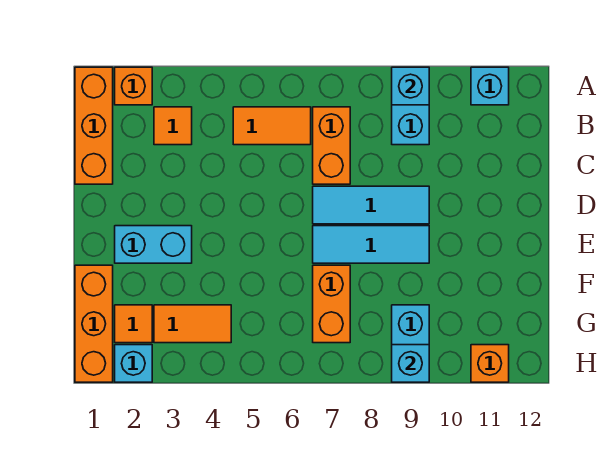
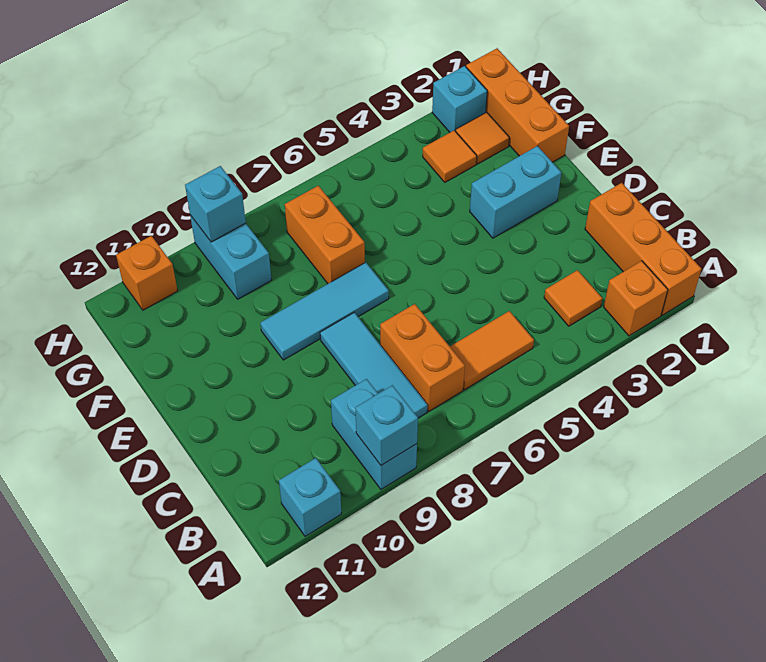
cyan tile D7:D9 level 1 -> cyan tile B8:D8 level 1
orange tile G3:G4 level 1 -> orange tile G3 level 1

